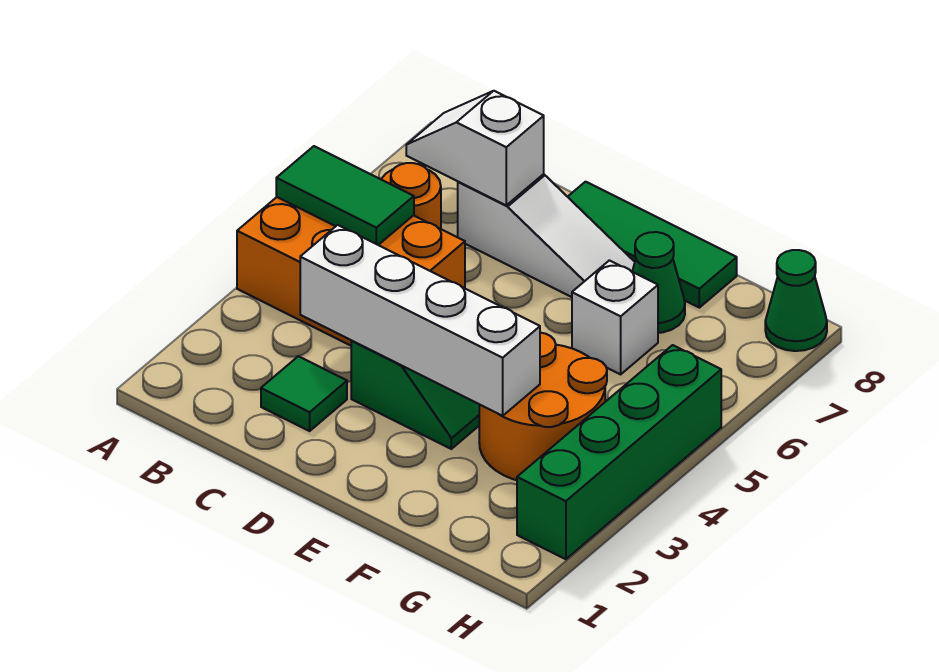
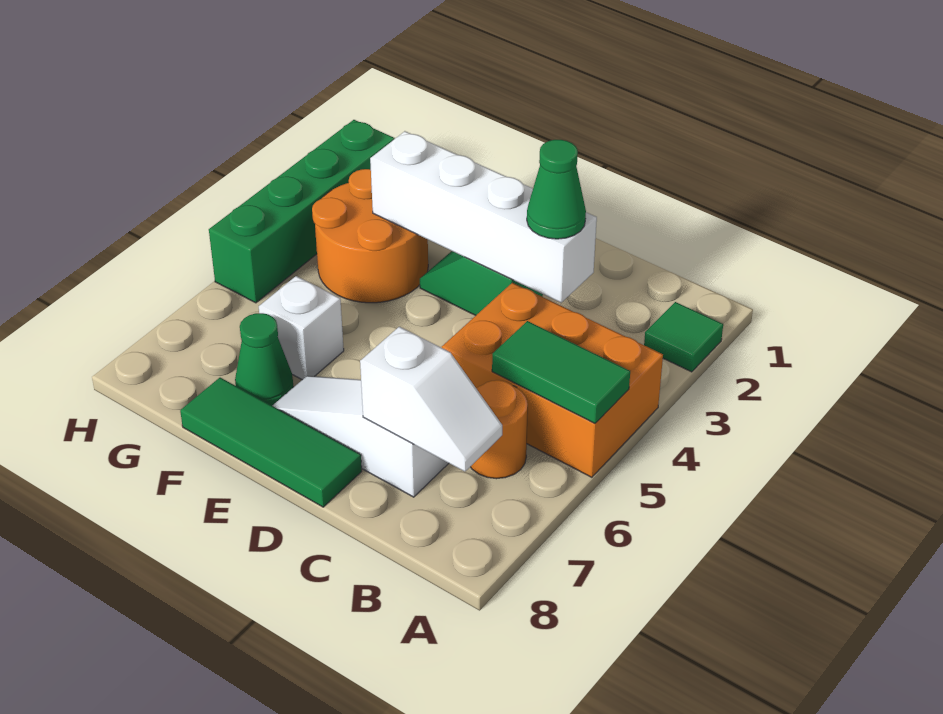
green tile C2 level 1 -> green tile A2 level 1
green cone H8 level 1 -> green cone C3 level 3

